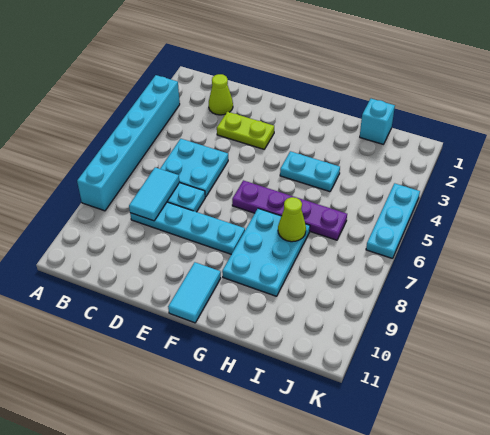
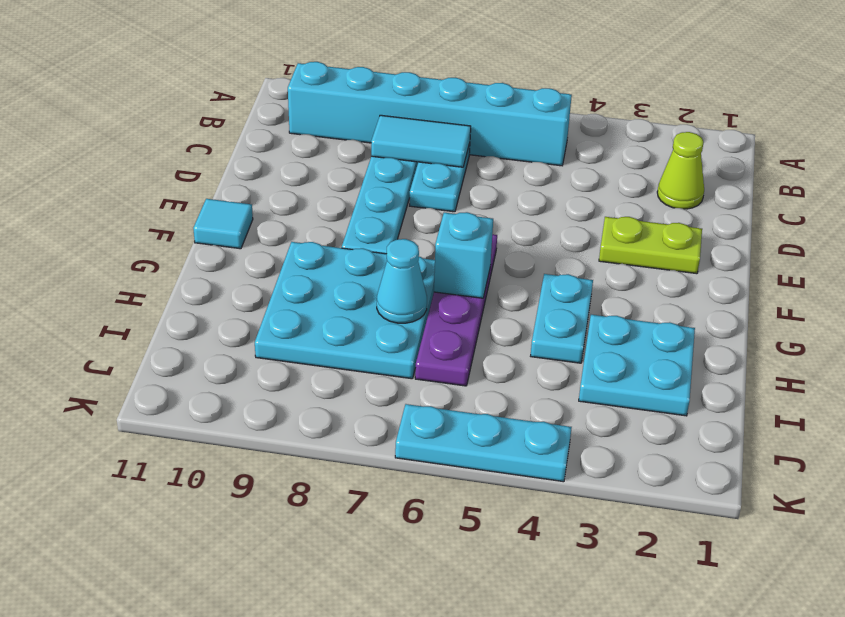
cyan brick A3:A8 level 1 -> cyan brick B5:B10 level 1
cyan plate C5:D6 level 1 -> cyan plate H2:I3 level 1
lime plate D3:E3 level 1 -> lime plate E2:E3 level 1
cyan tile F10:F11 level 1 -> cyan tile F11 level 1
cyan plate G7:H9 level 1 -> cyan plate G7:I9 level 1
lime cone H7 level 2 -> cyan cone H7 level 2
cyan brick I1 level 1 -> cyan brick G6 level 2

